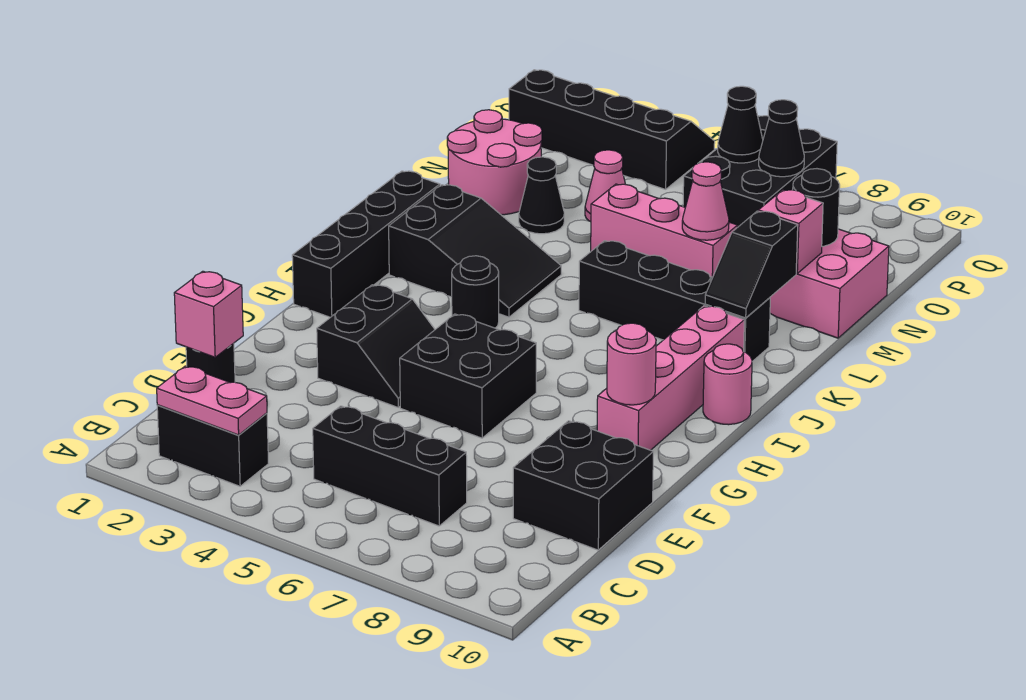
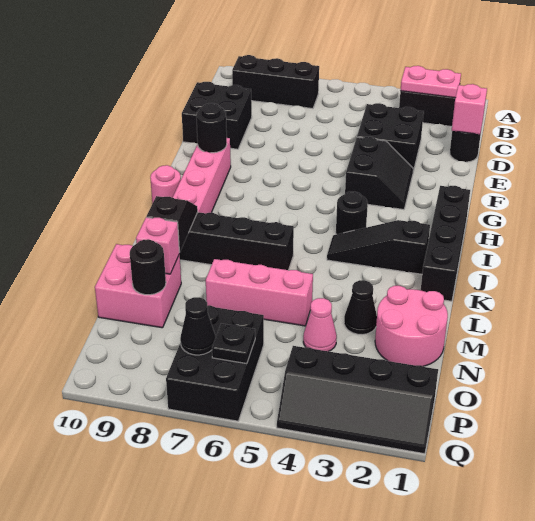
black brick C5:C7 level 1 -> black brick B7:B9 level 1
black slope F3:G4 level 1 top 3 -> black slope F3:G4 level 1 top 4
black brick F5:G6 level 1 -> black brick D3:E4 level 1
pink round brick G9 level 2 -> black round brick G9 level 2
black slope J2:K4 level 1 top 2 -> black slope J2:J4 level 1 top 2
pink cone M7 level 2 -> none
black cone P6 level 2 -> black plate P6 level 2

